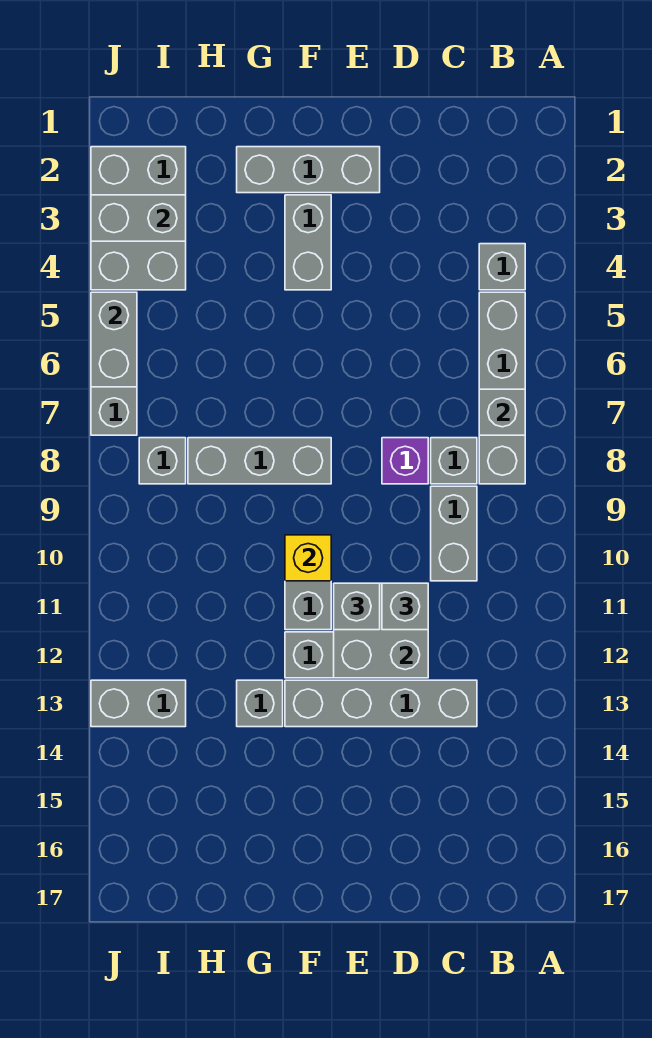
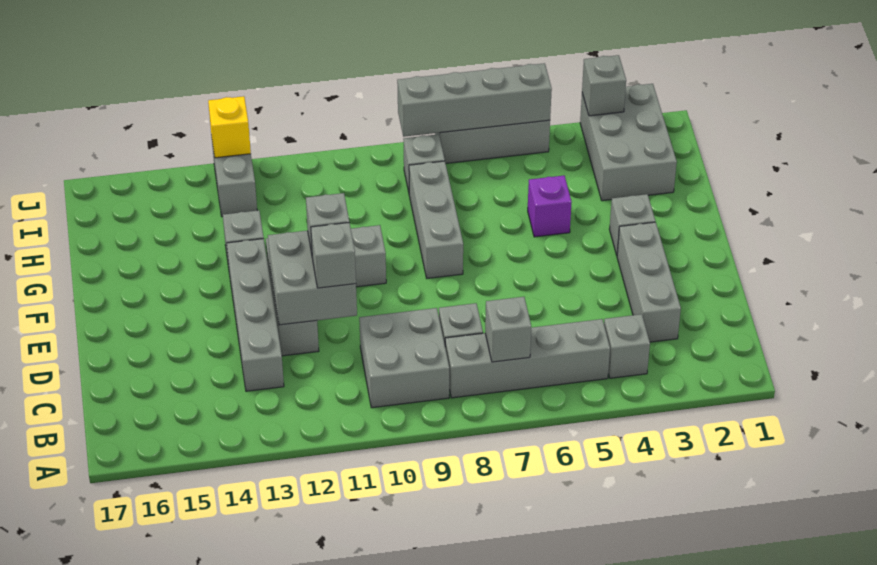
grey brick C9:C10 level 1 -> grey brick B9:C10 level 1
purple brick D8 level 1 -> purple brick G5 level 1
grey brick E2:G2 level 1 -> grey brick C3:E3 level 1
grey brick F3:F4 level 1 -> grey brick F3 level 1
yellow brick F10 level 2 -> yellow brick J13 level 2
grey brick I2:J4 level 1 -> grey brick H2:J3 level 1
grey brick I3:J3 level 2 -> grey brick J3 level 2
grey brick J5:J6 level 2 -> grey brick J5:J8 level 2

